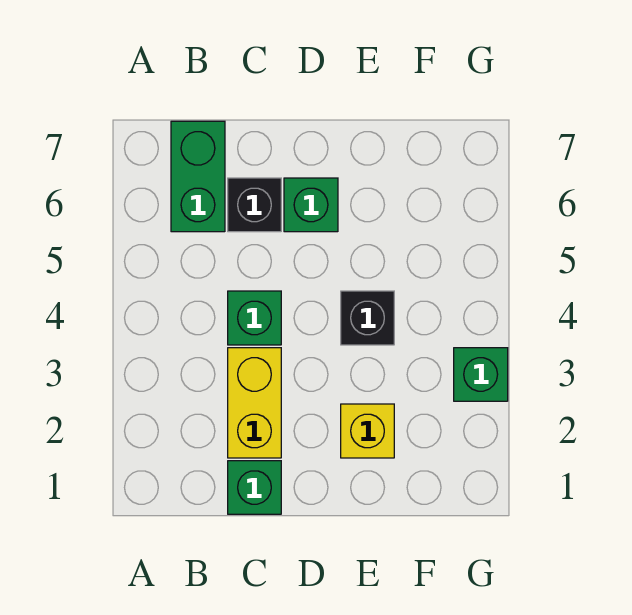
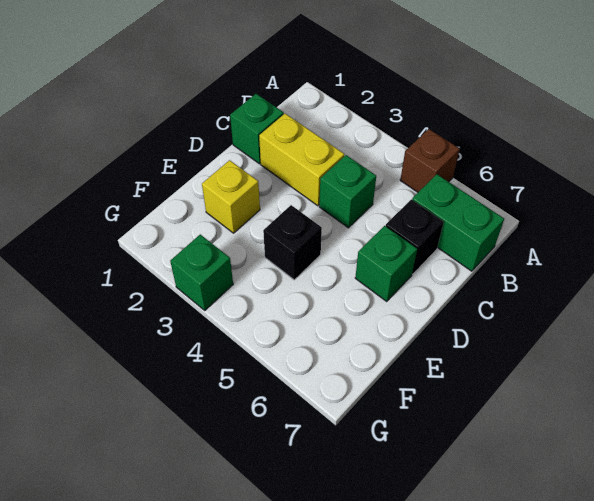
none -> brown brick A5 level 1

